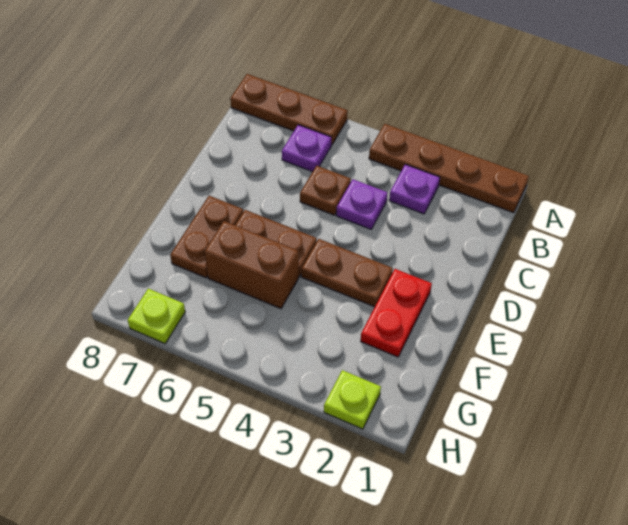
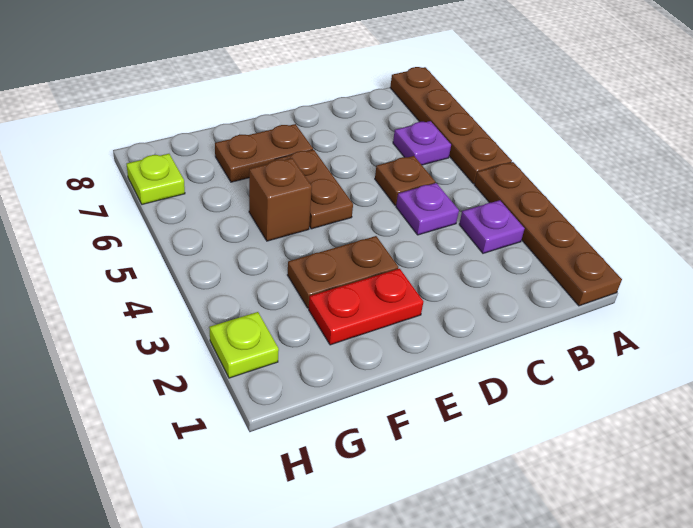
brown plate A6:A8 level 1 -> brown plate A5:A8 level 1
brown plate E3:E4 level 1 -> brown plate E3:F3 level 1
brown brick F5:F6 level 1 -> brown brick F5 level 1

